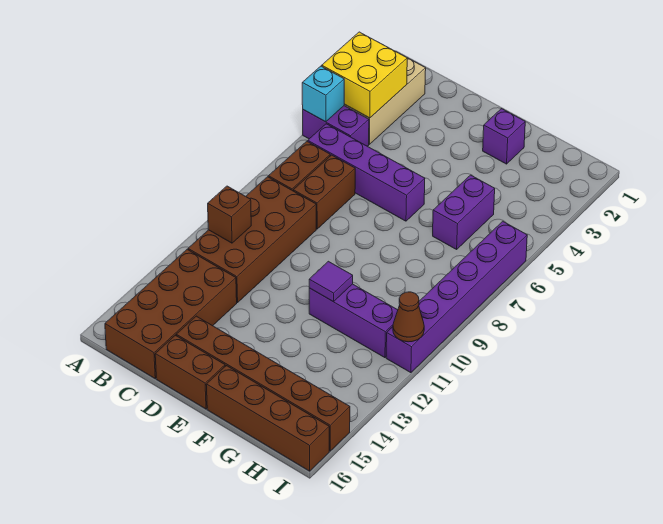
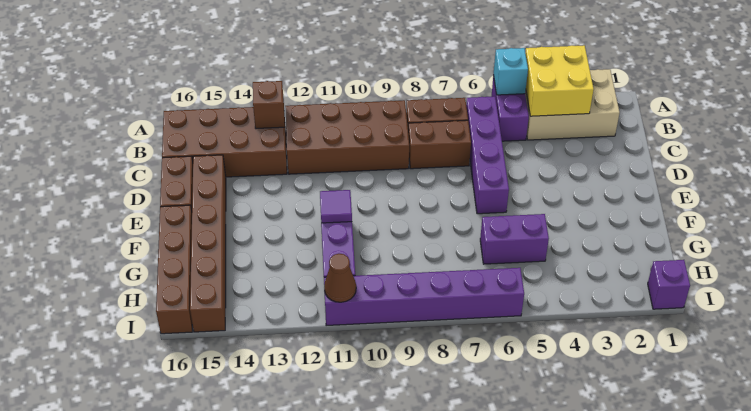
brown brick B11 level 2 -> brown brick B13 level 2
purple brick F2 level 1 -> purple brick I1 level 1

